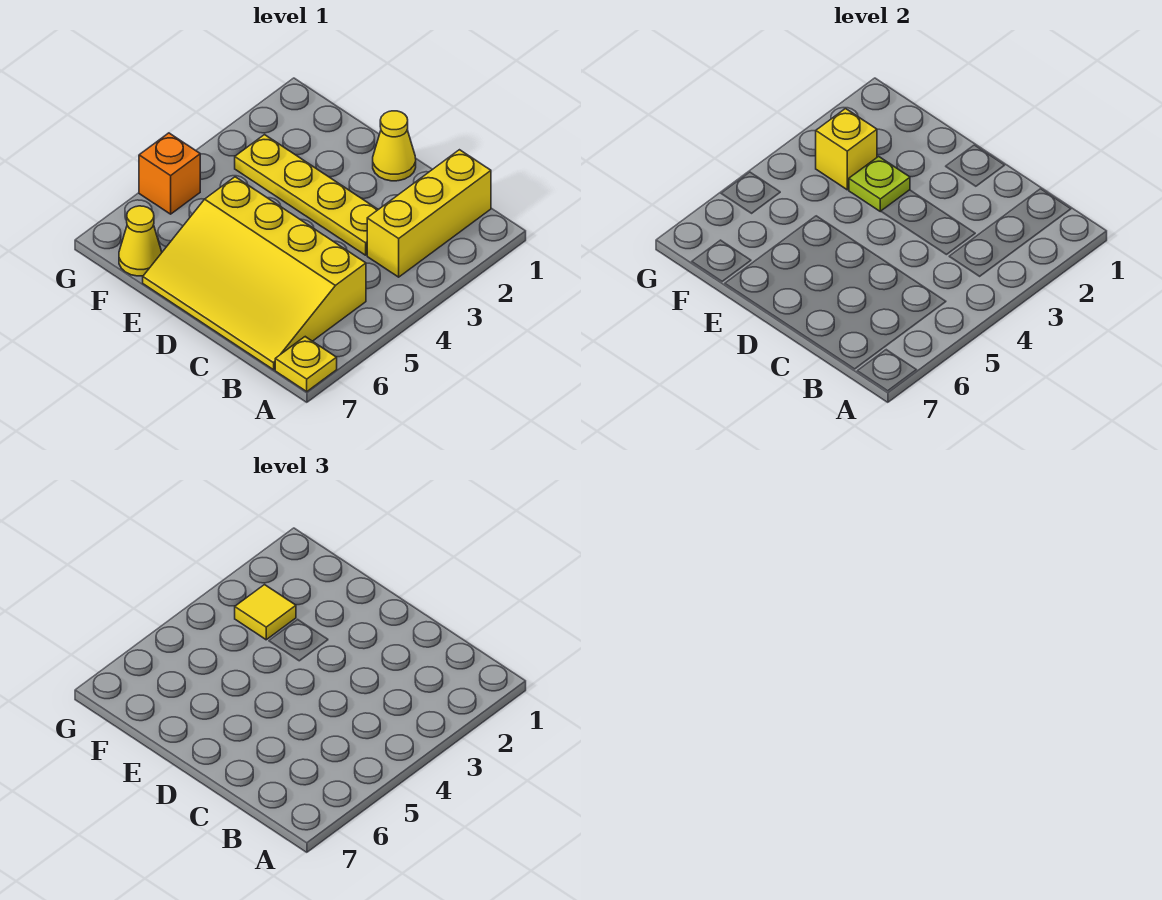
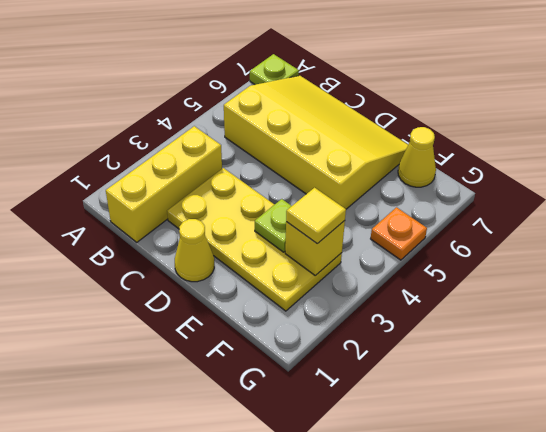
yellow plate A7 level 1 -> lime plate A7 level 1
yellow plate C3:F3 level 1 -> yellow plate C2:F3 level 1
orange brick G5 level 1 -> orange plate G5 level 1

